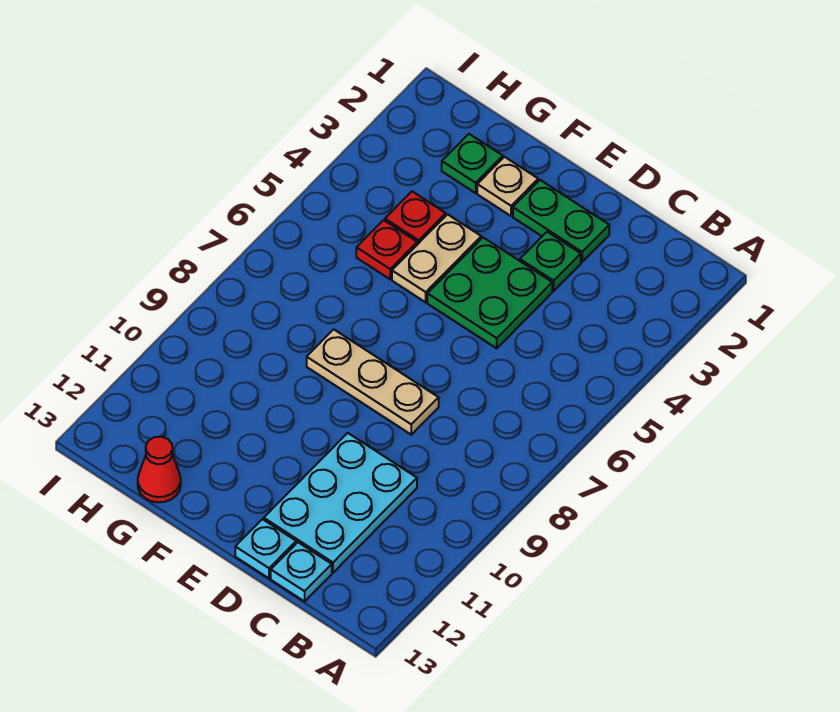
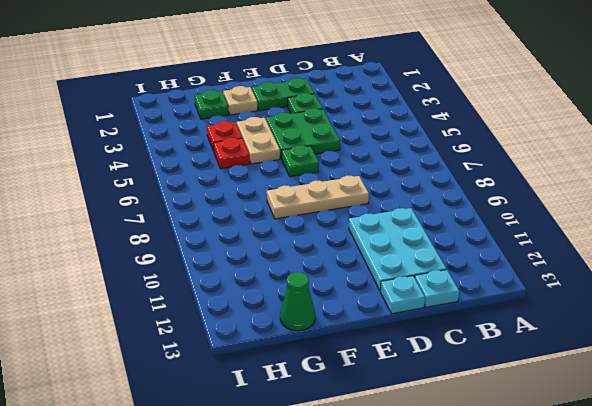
none -> green plate E6 level 1
red cone G13 level 1 -> green cone G13 level 1

